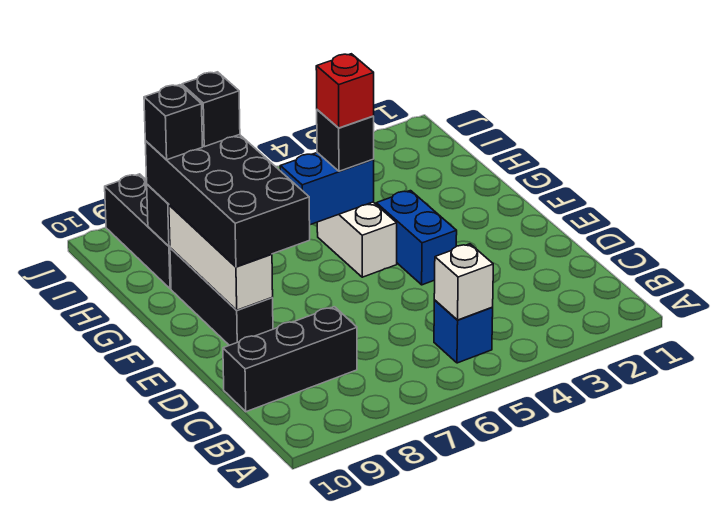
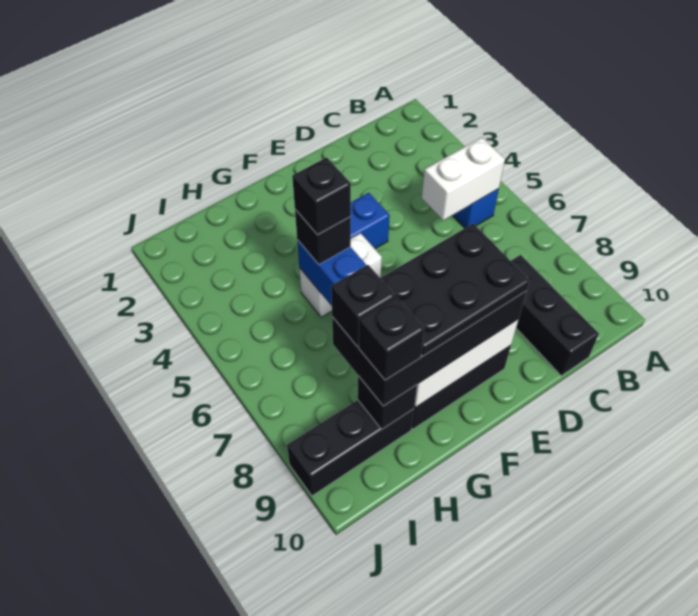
white brick B5 level 2 -> white brick B5:C5 level 2
none -> black plate E8:G9 level 4
red brick G5 level 4 -> black brick G5 level 4

